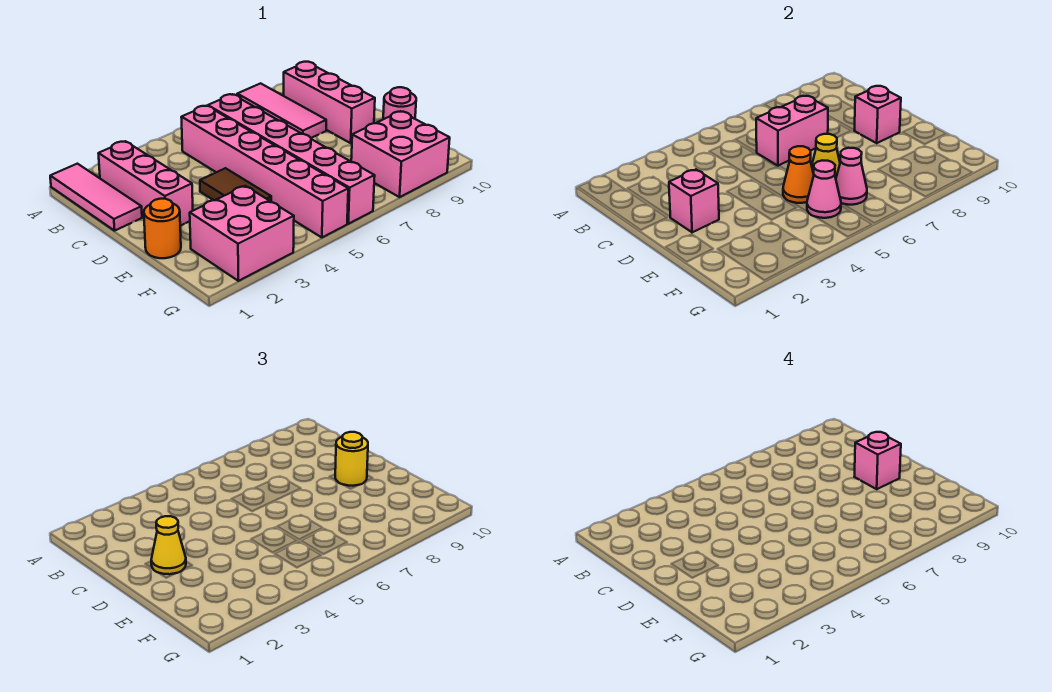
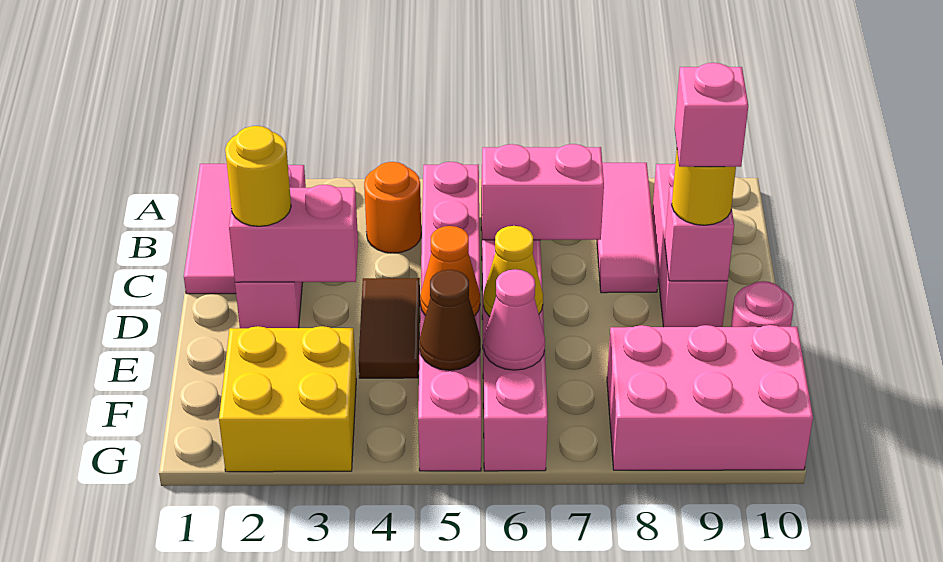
pink brick D2 level 2 -> pink brick D2:D3 level 2
yellow cone D2 level 3 -> yellow round brick D2 level 3
orange round brick E1 level 1 -> orange round brick B4 level 1
pink brick F2:G3 level 1 -> yellow brick F2:G3 level 1
pink cone F5 level 2 -> brown cone F5 level 2
pink brick F8:G9 level 1 -> pink brick F8:G10 level 1

